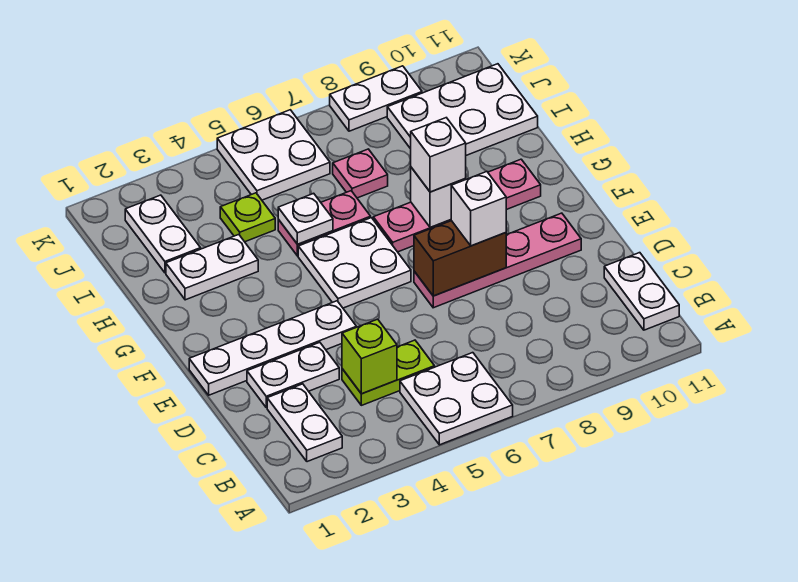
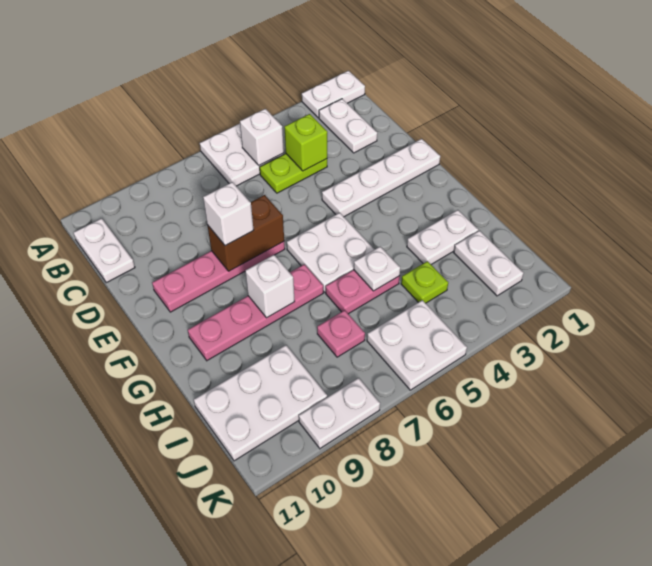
white plate D2:D3 level 1 -> white plate A1:A2 level 1
white brick G8 level 3 -> white brick B5 level 2

